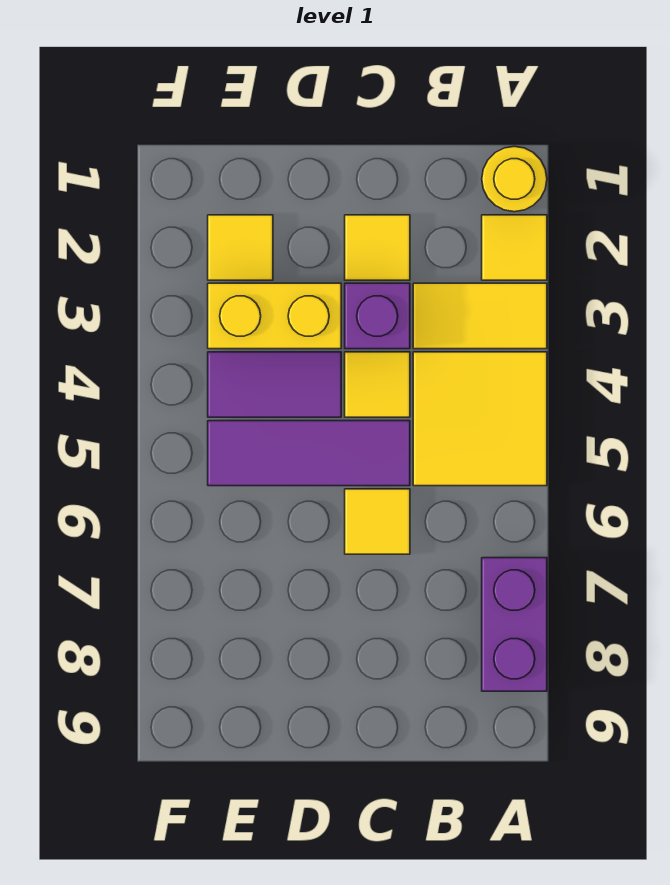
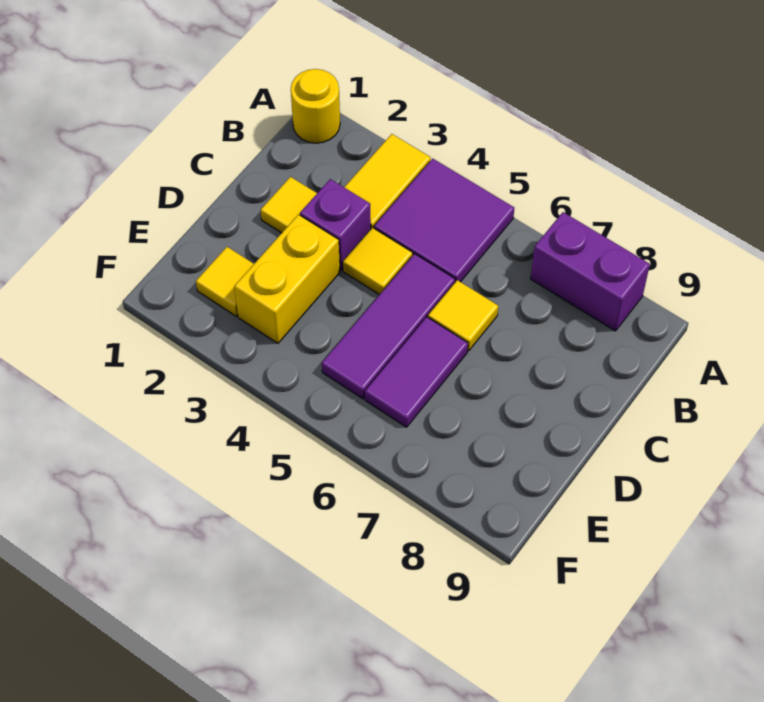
yellow tile A2 level 1 -> none
yellow tile A4:B5 level 1 -> purple tile A4:B5 level 1
purple tile D4:E4 level 1 -> purple tile D6:E6 level 1

